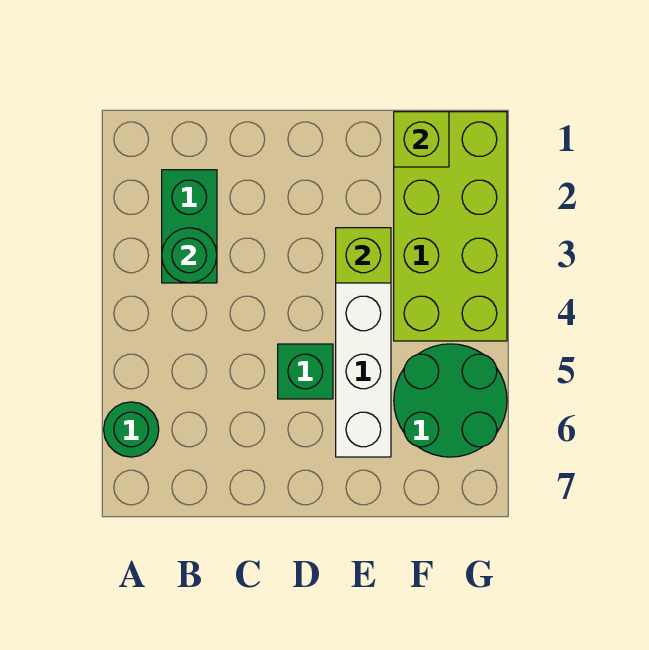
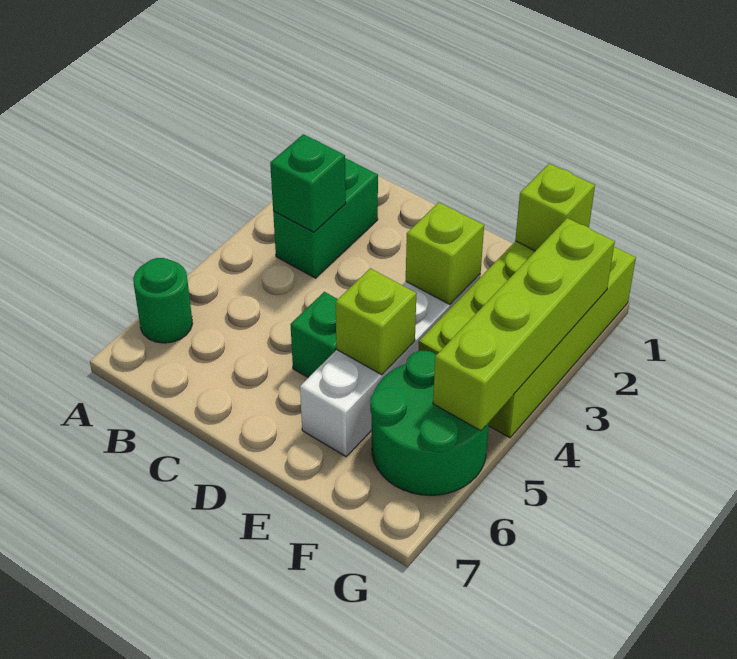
green round brick B3 level 2 -> green brick B3 level 2
none -> lime brick E5 level 2
none -> lime brick G2:G5 level 2

